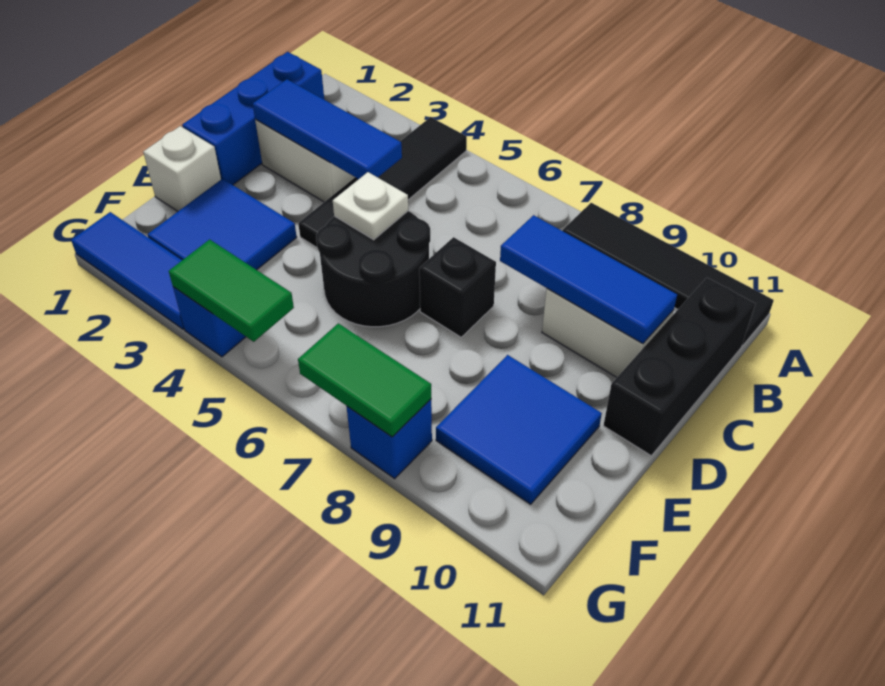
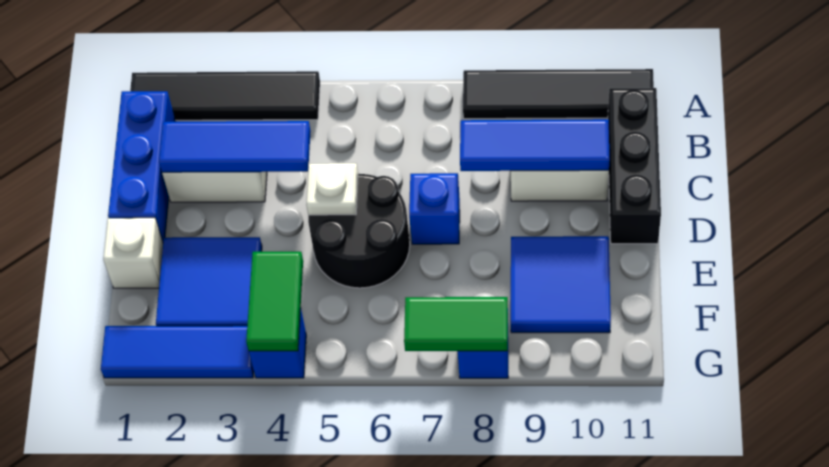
black tile A4:D4 level 1 -> black tile A1:A4 level 1
black brick D7 level 1 -> blue brick D7 level 1
green tile G4:G5 level 2 -> green tile F4:G4 level 2

